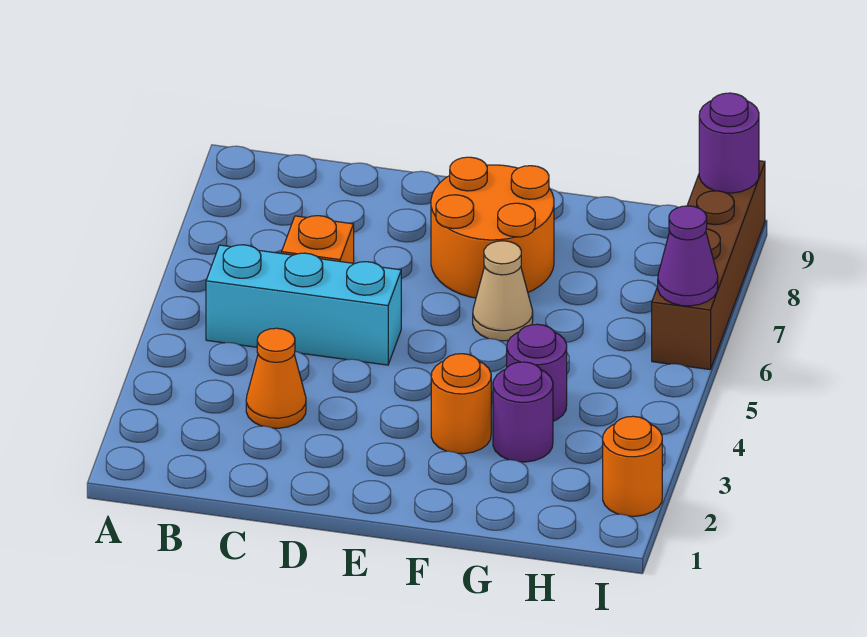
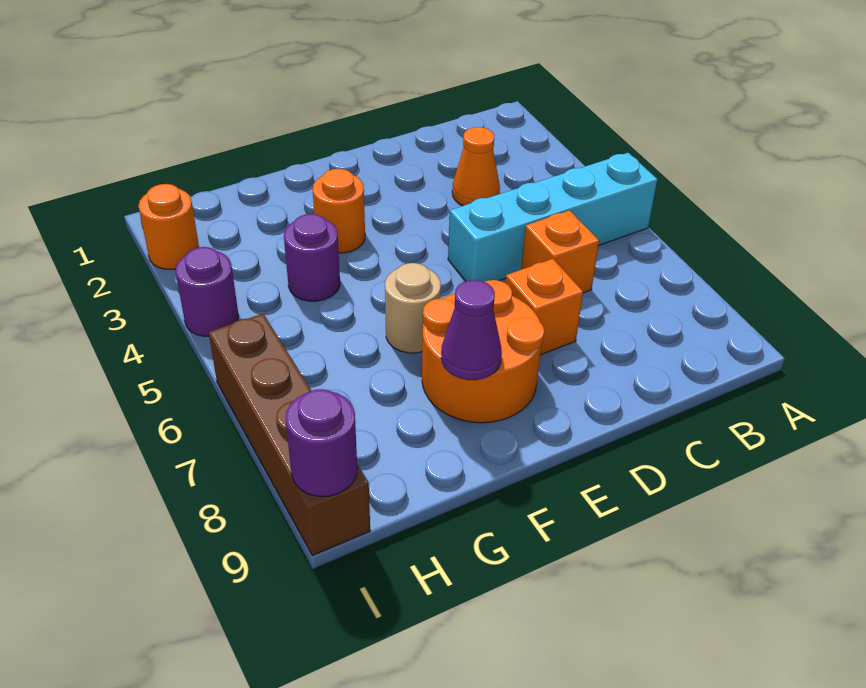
cyan brick B5:D5 level 1 -> cyan brick A5:D5 level 1
none -> orange brick D7 level 1
tan cone F6 level 1 -> tan round brick F6 level 1
purple round brick G3 level 1 -> purple round brick I4 level 1
purple cone I6 level 2 -> purple cone F8 level 2

